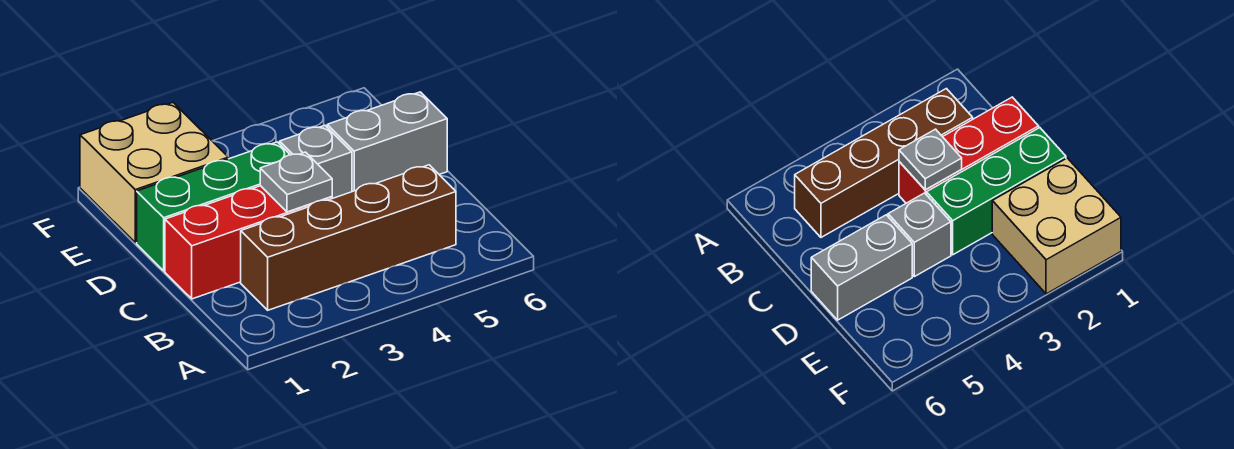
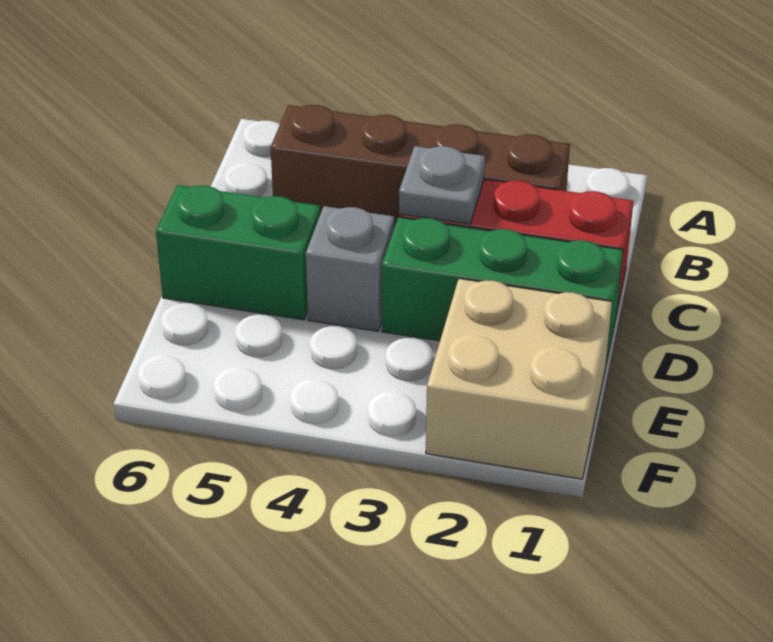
grey brick D5:D6 level 1 -> green brick D5:D6 level 1

